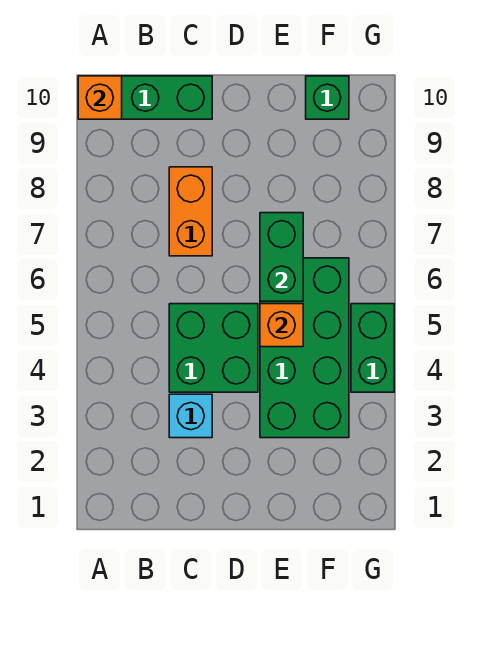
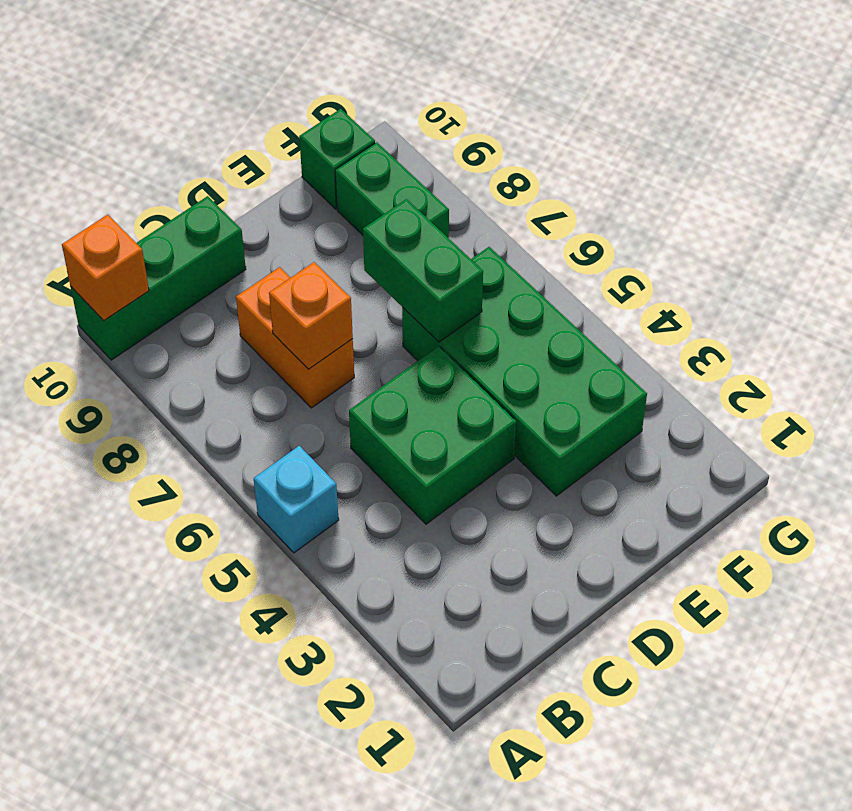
cyan brick C3 level 1 -> cyan brick A5 level 1
orange brick E5 level 2 -> orange brick C7 level 2
green brick G4:G5 level 1 -> green brick F8:F9 level 1

